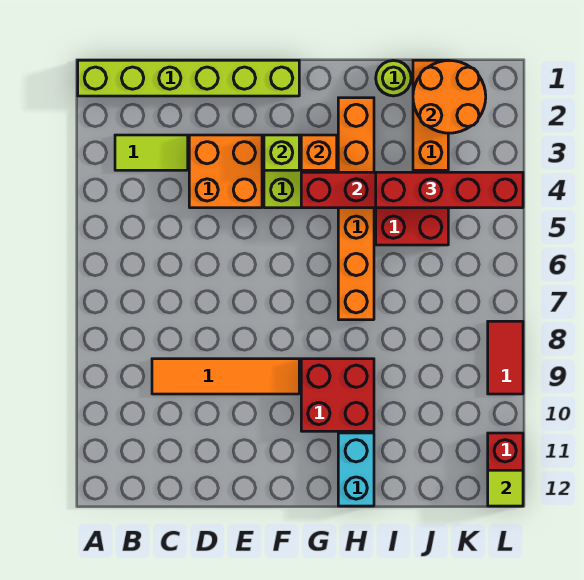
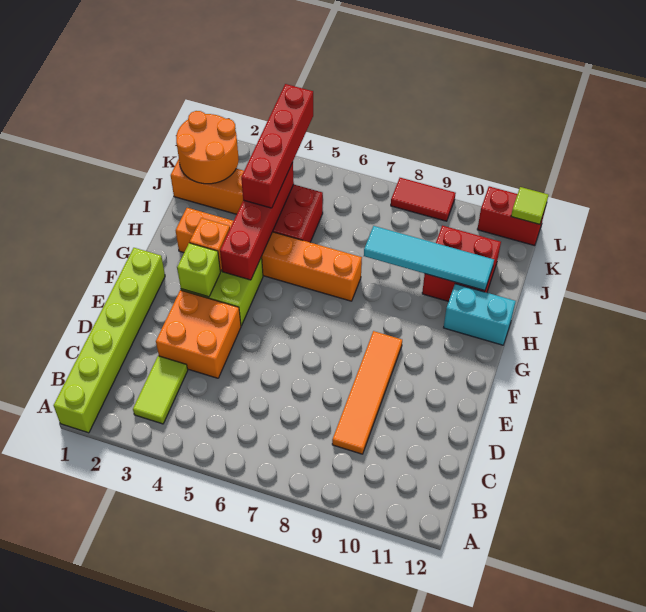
red brick G9:H10 level 1 -> red brick I10:J11 level 1
lime round brick I1 level 1 -> none
none -> cyan tile I8:I11 level 2

